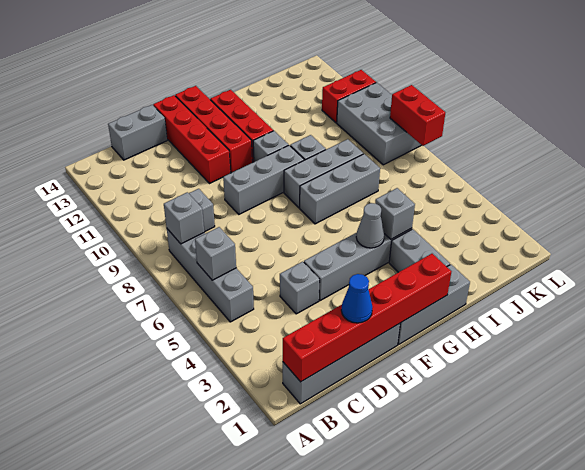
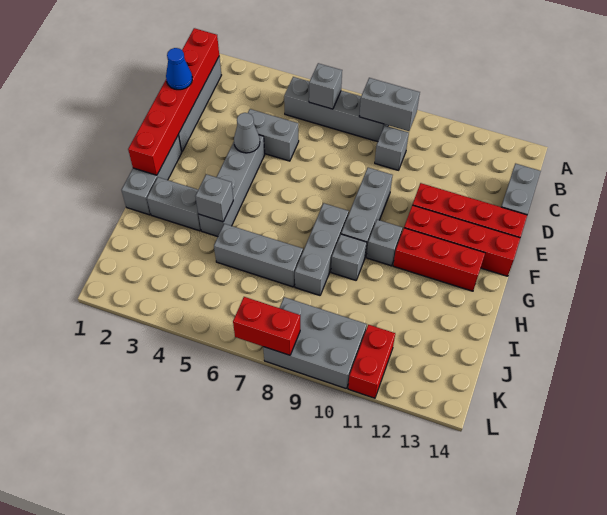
grey brick B8 level 2 -> grey brick B8:B9 level 2
grey brick D4 level 1 -> grey brick D4:D5 level 1
grey cone G4 level 2 -> grey cone E4 level 2
grey brick G7:I7 level 1 -> grey brick I5:I7 level 1

